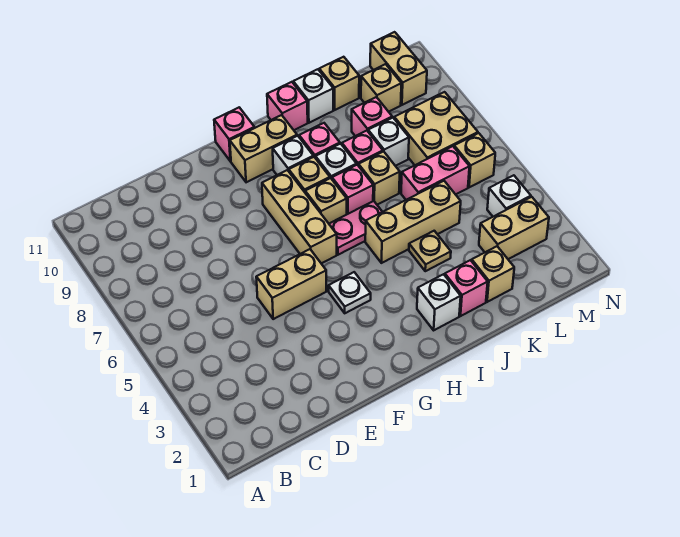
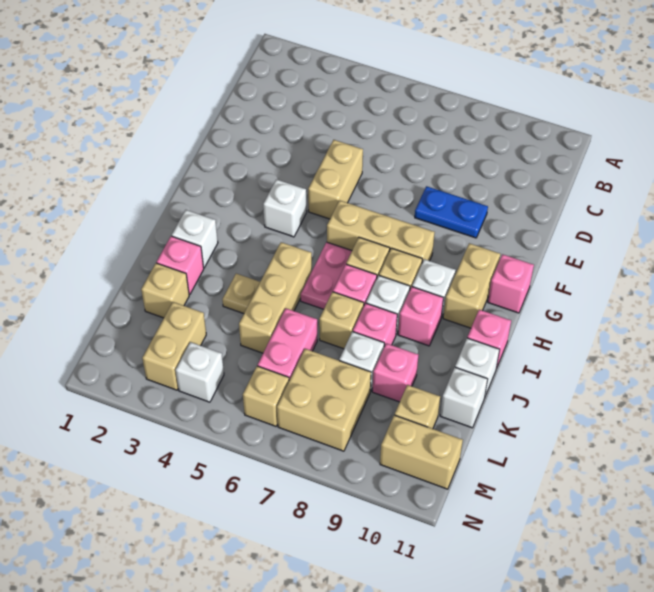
none -> blue plate E8:E9 level 1
white plate G4 level 1 -> white brick G4 level 1
tan brick K11 level 1 -> white brick K11 level 1

